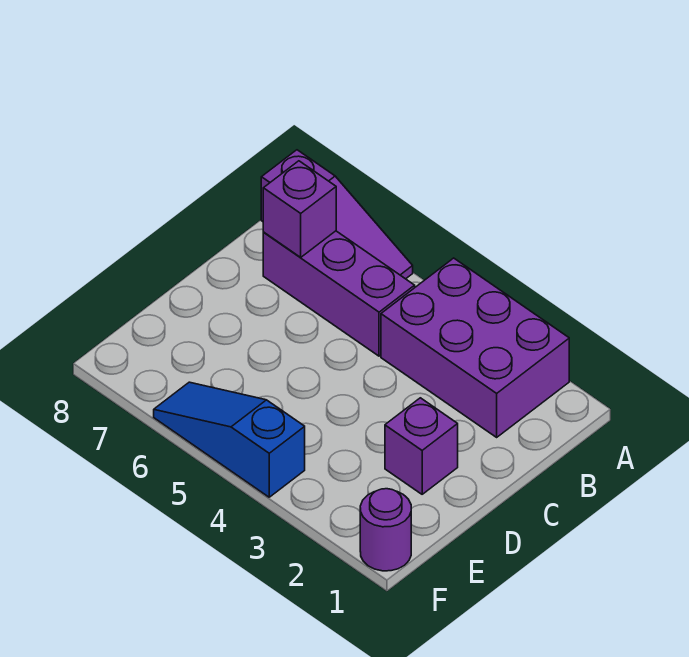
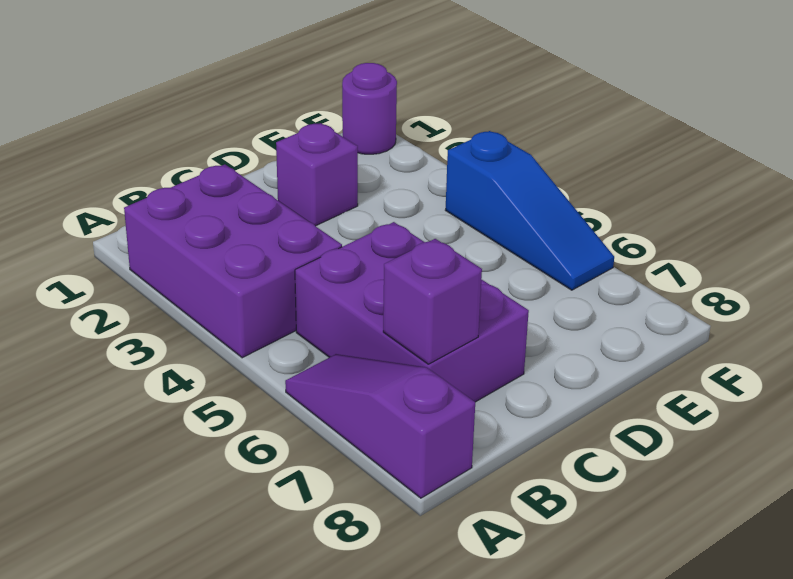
purple brick B5:B7 level 1 -> purple brick B5:C7 level 1

